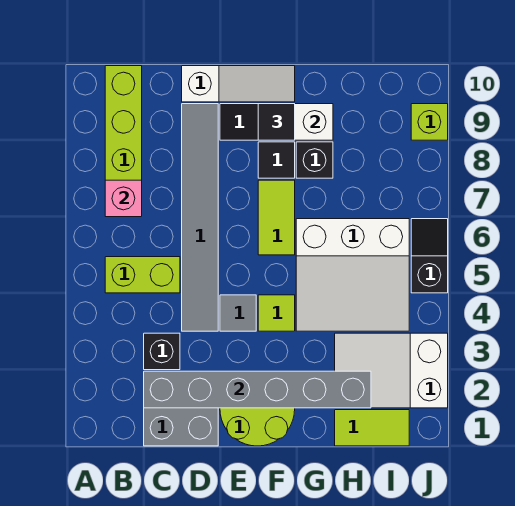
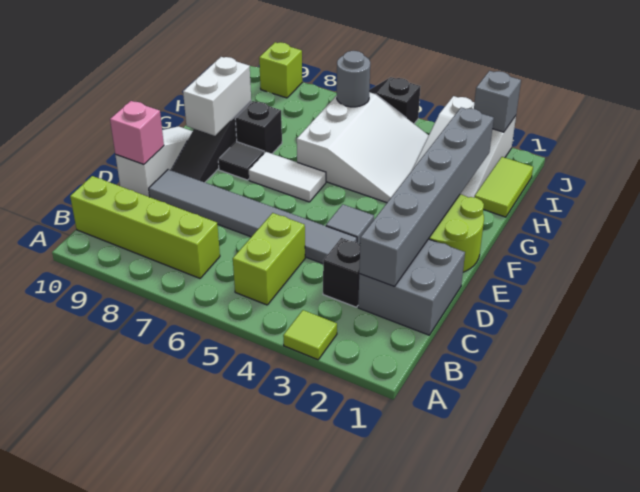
pink brick B7 level 2 -> pink brick D10 level 2
lime tile F4 level 1 -> lime tile A3 level 1
lime tile F6:F7 level 1 -> white tile F6:F7 level 1
black tile F9 level 3 -> none
none -> grey round brick I6 level 2
none -> grey brick J2 level 2

